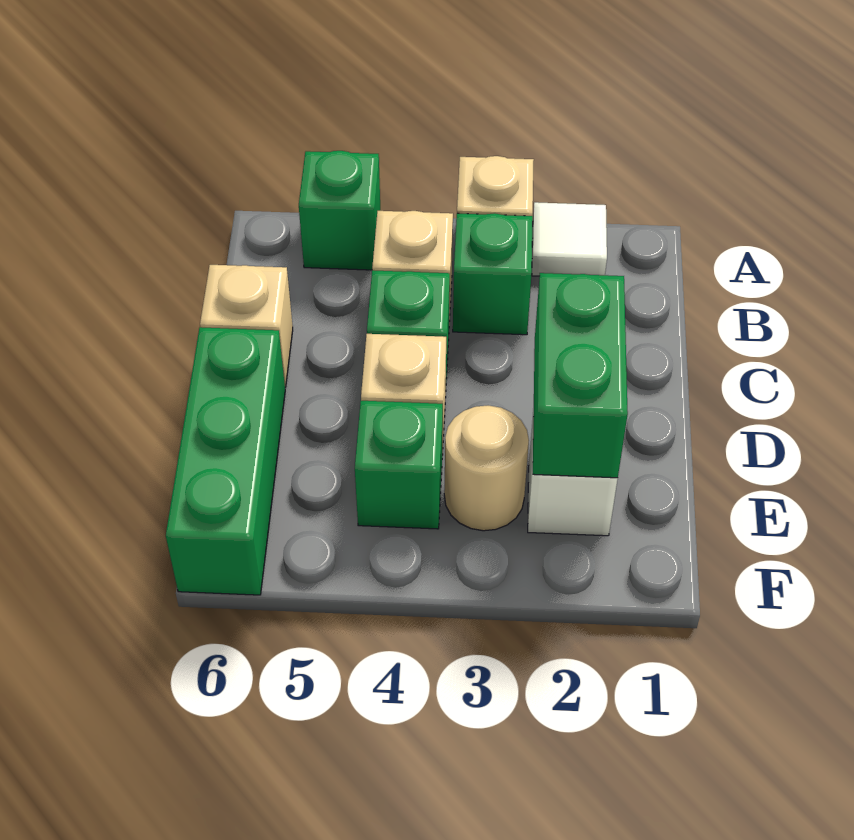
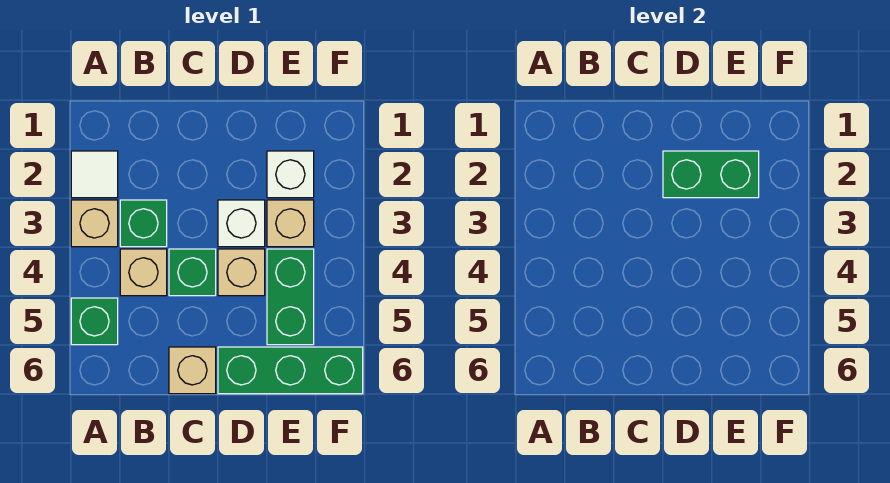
none -> white brick D3 level 1
tan round brick E3 level 1 -> tan brick E3 level 1
green brick E4 level 1 -> green brick E4:E5 level 1

